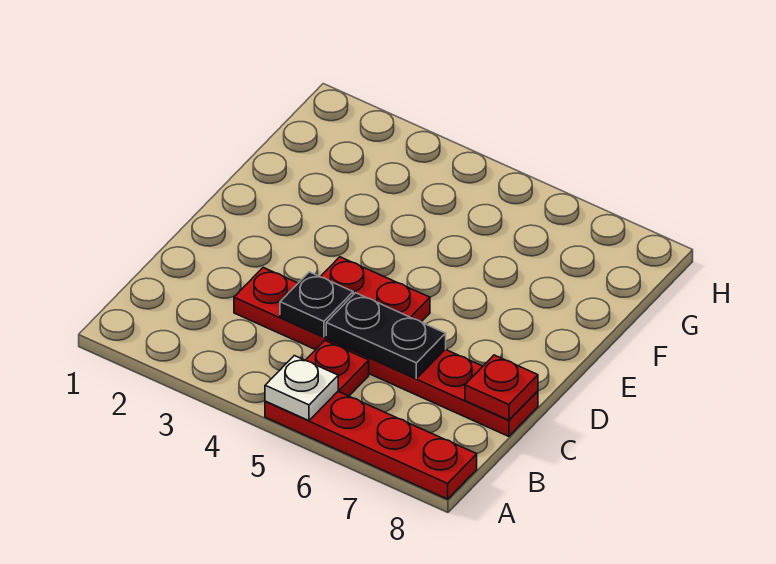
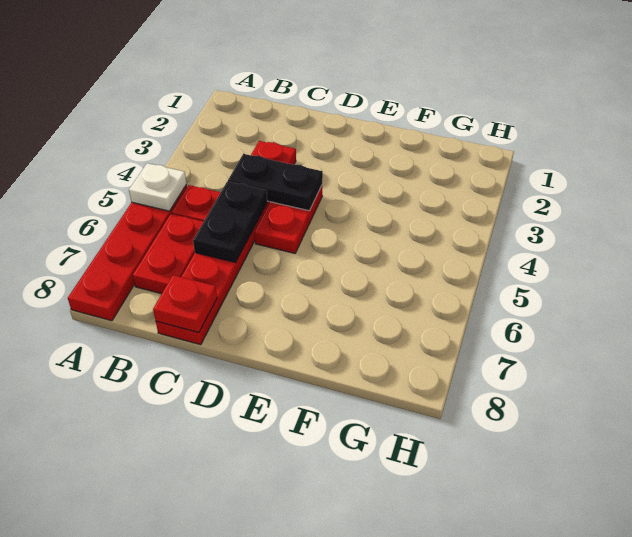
none -> red plate B6:B7 level 1
black plate C4 level 2 -> black plate C4:D4 level 2

